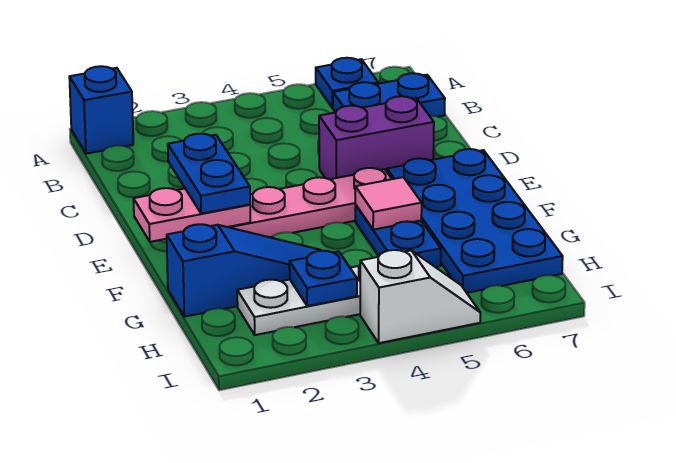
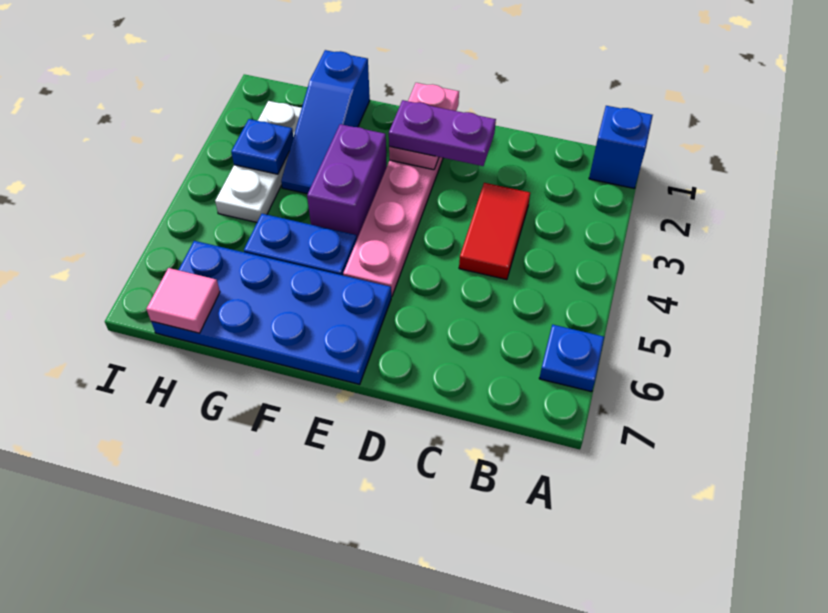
blue plate B6:B7 level 1 -> none
none -> red tile C3:C4 level 1
blue plate D2:E2 level 3 -> purple plate D2:E2 level 3
purple brick D5:D6 level 1 -> purple brick F3:F4 level 1
pink tile F5 level 2 -> pink tile H7 level 2
white slope I4:I5 level 1 top 4 -> none

